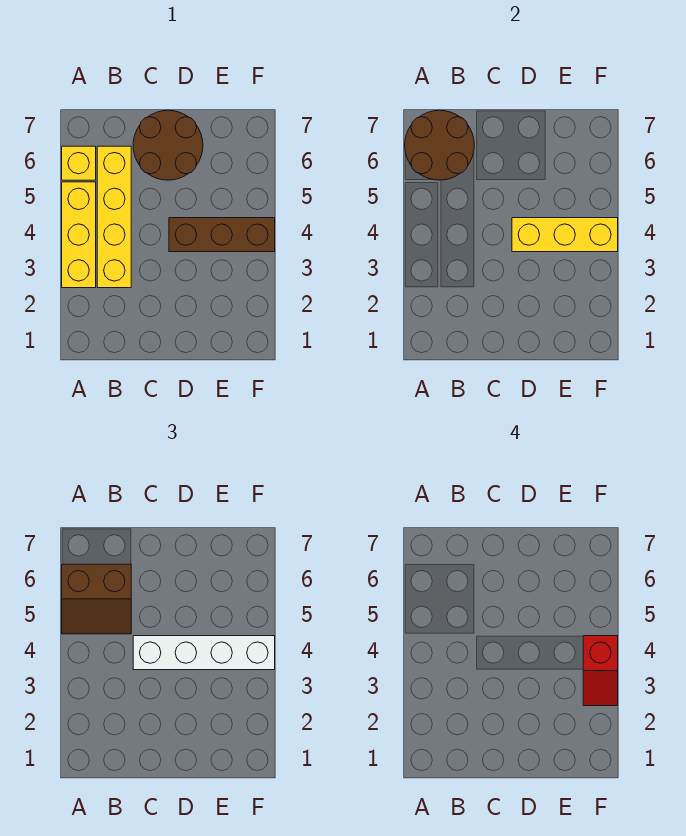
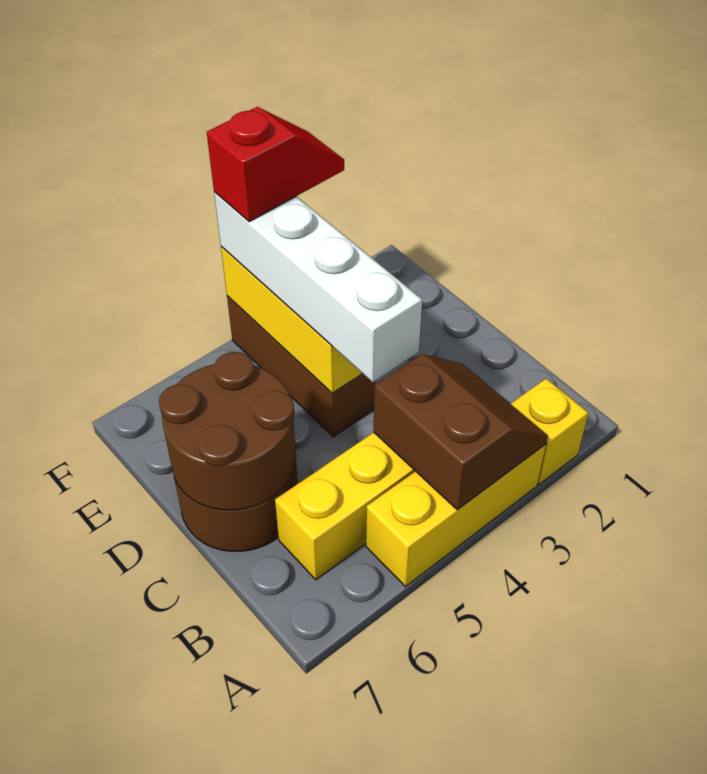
brown slope A5:B6 level 3 top 6 -> brown slope A3:B4 level 2 top 4
yellow brick A6 level 1 -> yellow brick A2 level 1
brown round brick A6:B7 level 2 -> brown round brick C6:D7 level 2

